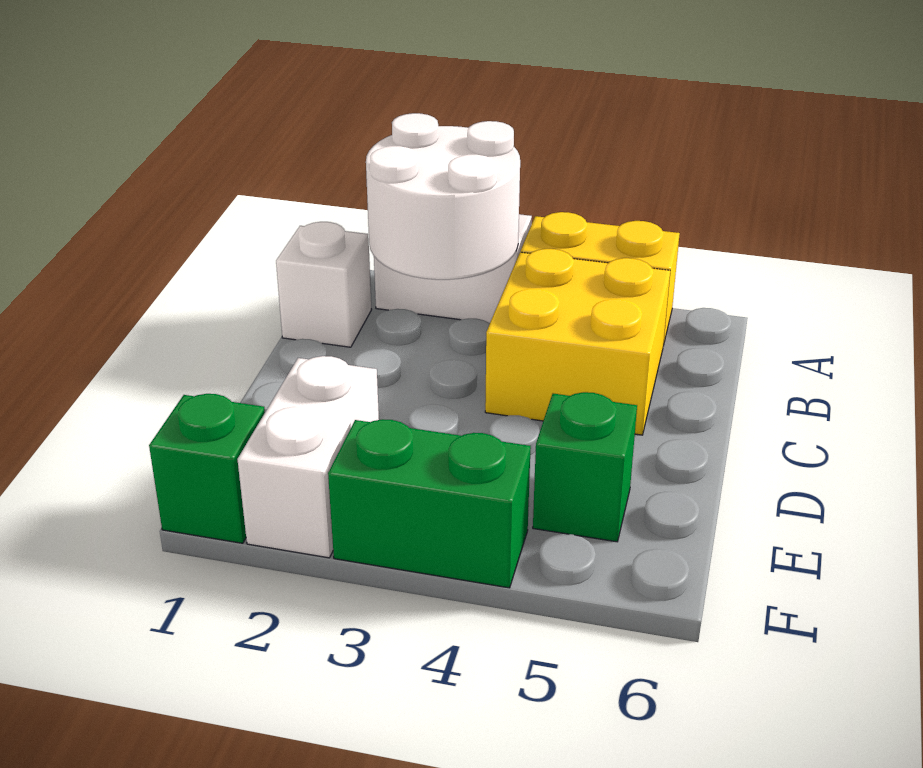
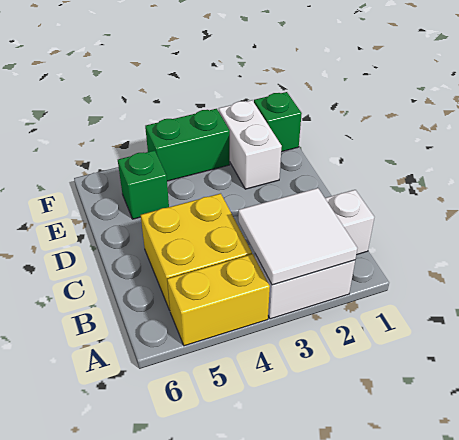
white round brick A2:B3 level 2 -> white tile A2:B3 level 2

